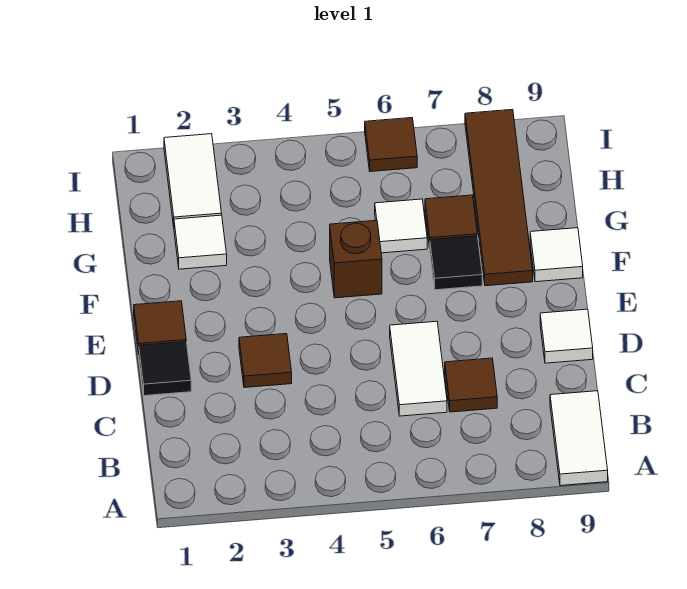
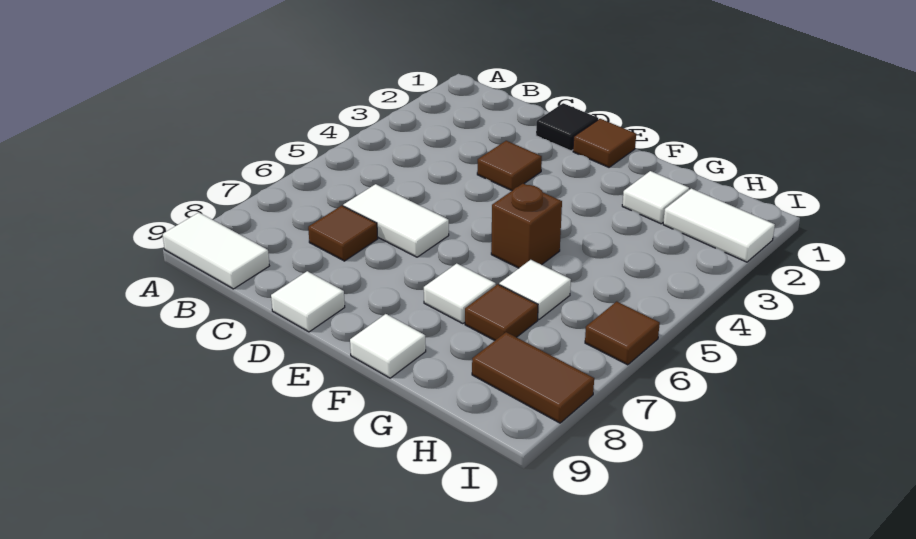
black tile F7 level 1 -> white tile F7 level 1
brown tile F8:I8 level 1 -> brown tile H8:I8 level 1

